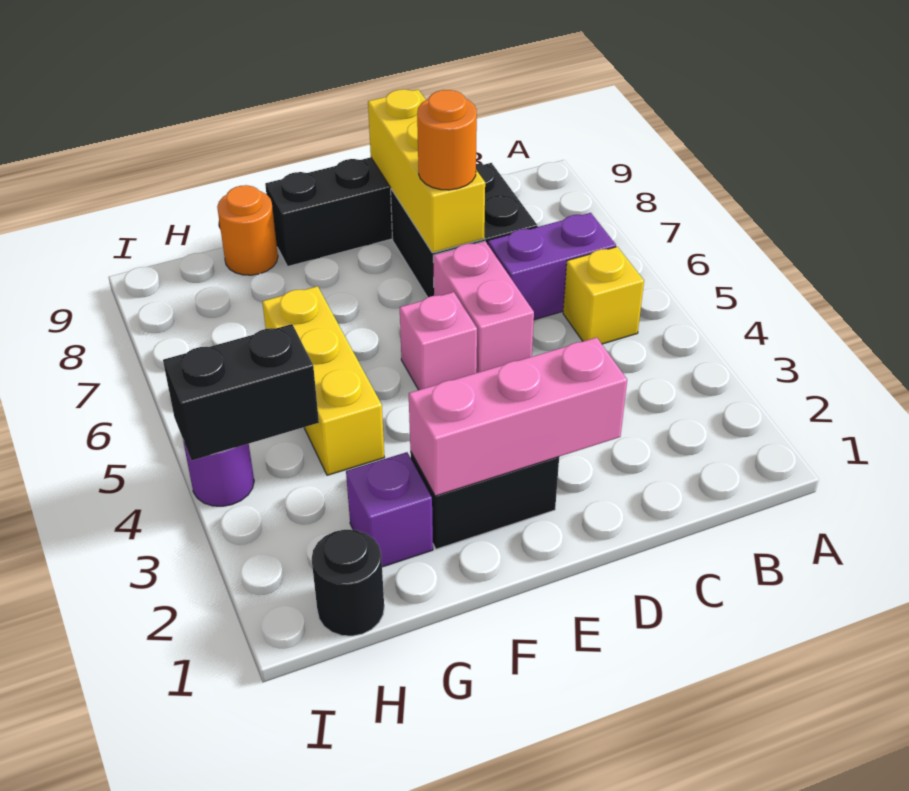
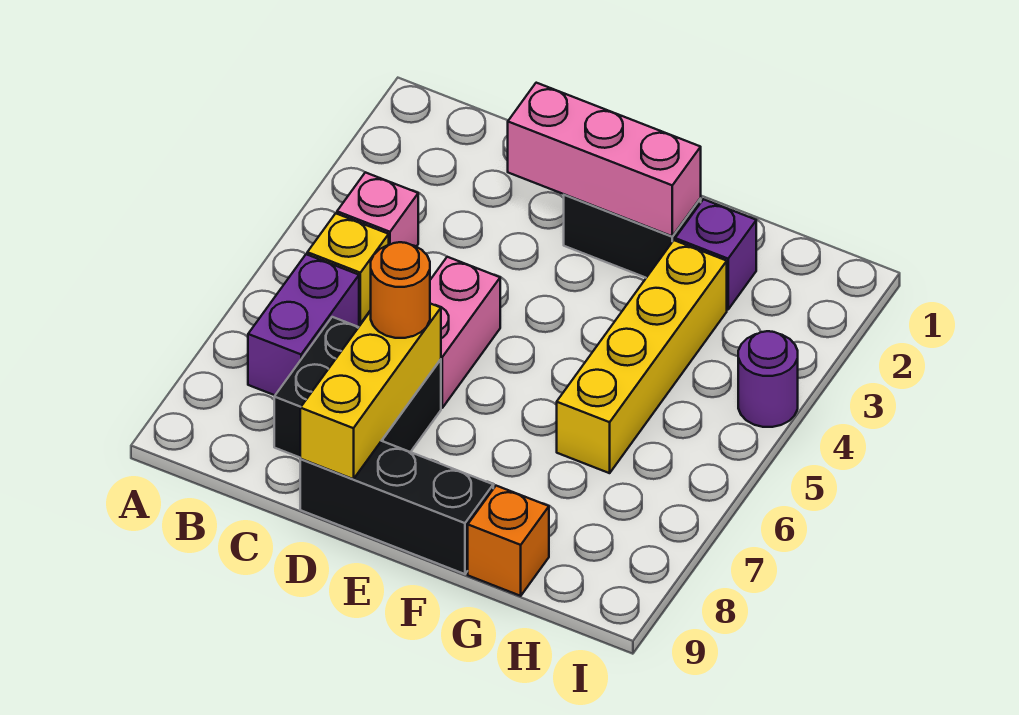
purple brick B6:C6 level 1 -> purple brick B6:B7 level 1
pink brick E5 level 1 -> pink brick B4 level 1
yellow brick G4:G6 level 1 -> yellow brick G3:G6 level 1
orange round brick G9 level 1 -> orange brick G9 level 1
black round brick H1 level 1 -> none
black brick H4:I4 level 2 -> none

